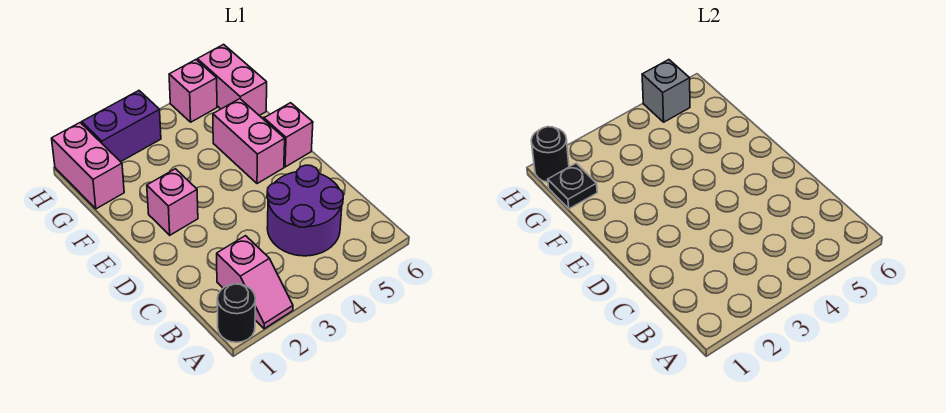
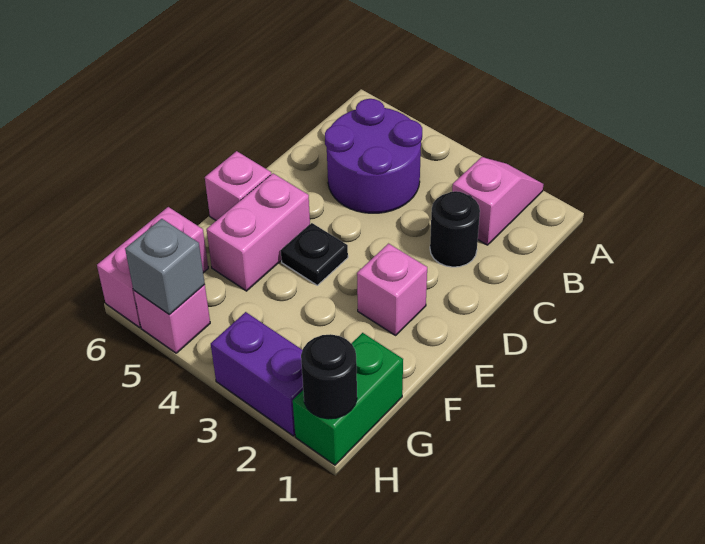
black round brick A1 level 1 -> black round brick C2 level 1
pink brick G1:H1 level 1 -> green brick G1:H1 level 1
black plate G1 level 2 -> black plate E4 level 1

